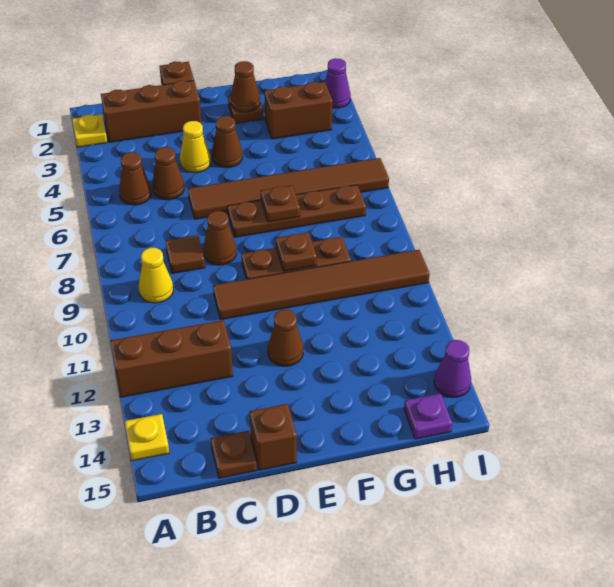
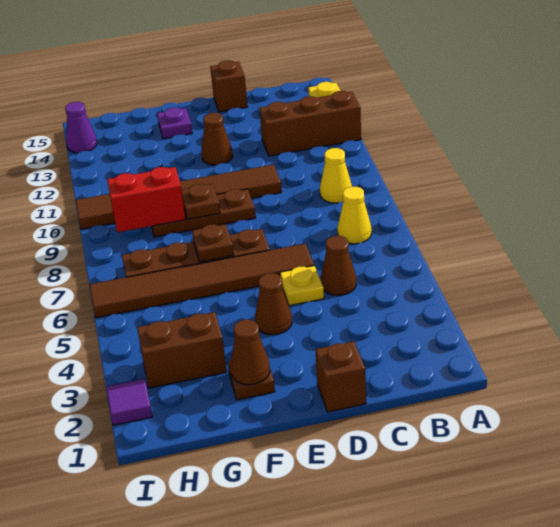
yellow plate A2 level 1 -> yellow plate D5 level 1
brown brick B2:D2 level 1 -> none
brown cone B5 level 1 -> none
brown tile C8 level 1 -> none
brown plate C15 level 1 -> none
yellow cone D4 level 1 -> yellow cone B7 level 1
brown cone D8 level 1 -> none
none -> red brick G9:H9 level 2
purple plate H15 level 1 -> purple plate F14 level 1
purple cone I2 level 1 -> purple tile I2 level 1

